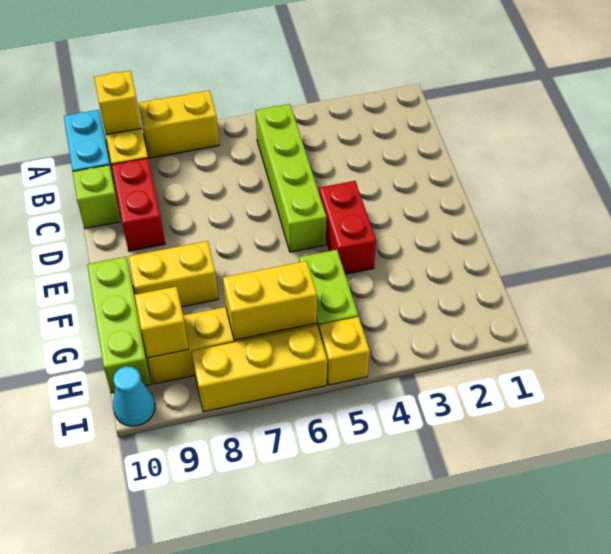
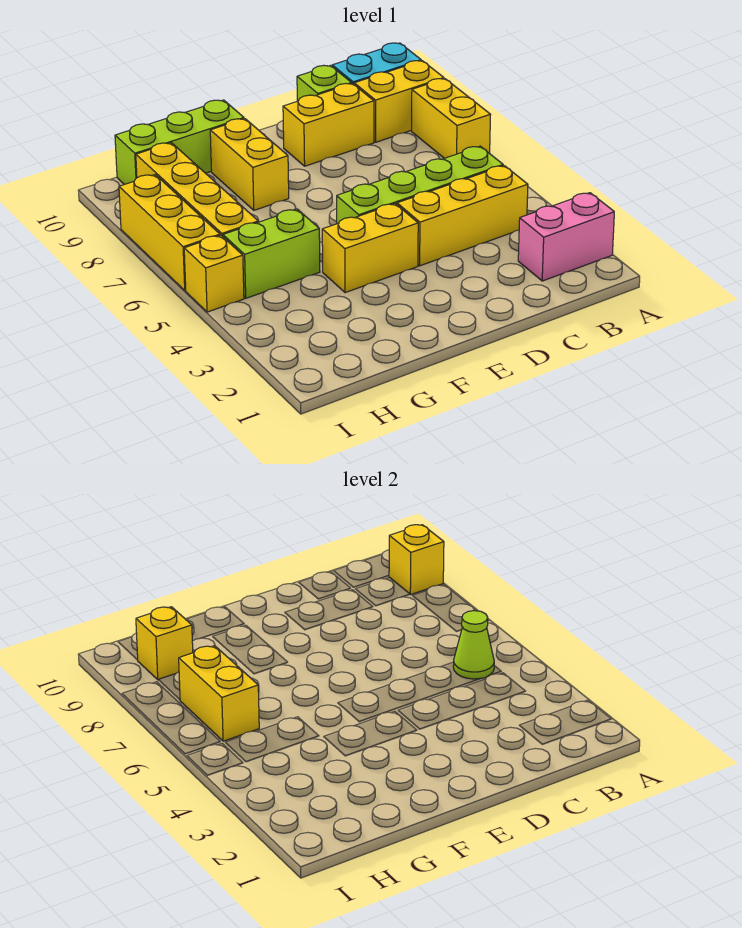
none -> pink brick A2:B2 level 1
none -> yellow brick B4:D4 level 1
none -> lime cone B5 level 2
red brick C9:D9 level 1 -> yellow brick C9:D9 level 1
red brick E4:F4 level 1 -> yellow brick E4:F4 level 1
cyan cone I10 level 1 -> none

